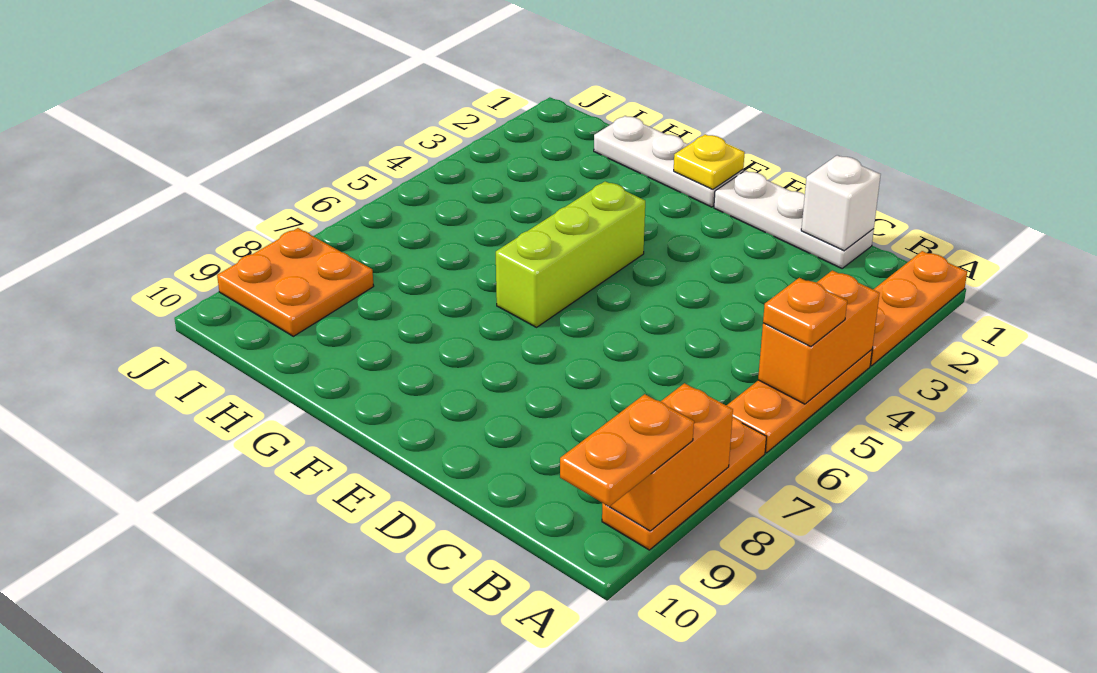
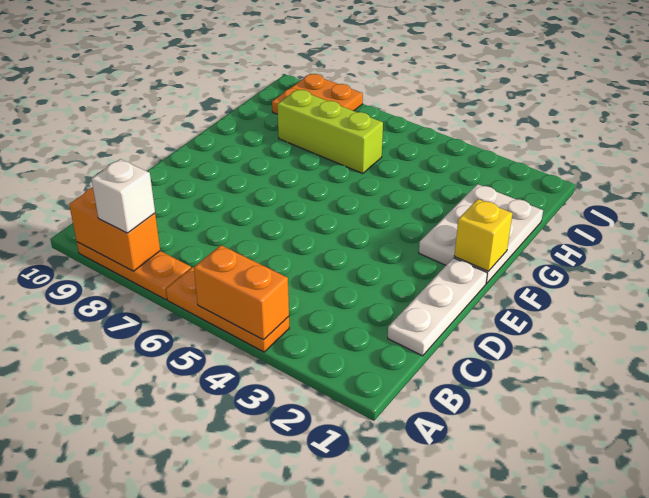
orange plate A1:A3 level 1 -> none
orange plate A5 level 3 -> none
orange plate A9:A10 level 3 -> none
white brick C1 level 2 -> white brick A8 level 3
white plate F1:H1 level 1 -> white plate F1:H2 level 1
yellow plate F1 level 2 -> yellow brick F1 level 2
lime brick F4:F6 level 1 -> lime brick H6:H8 level 1

